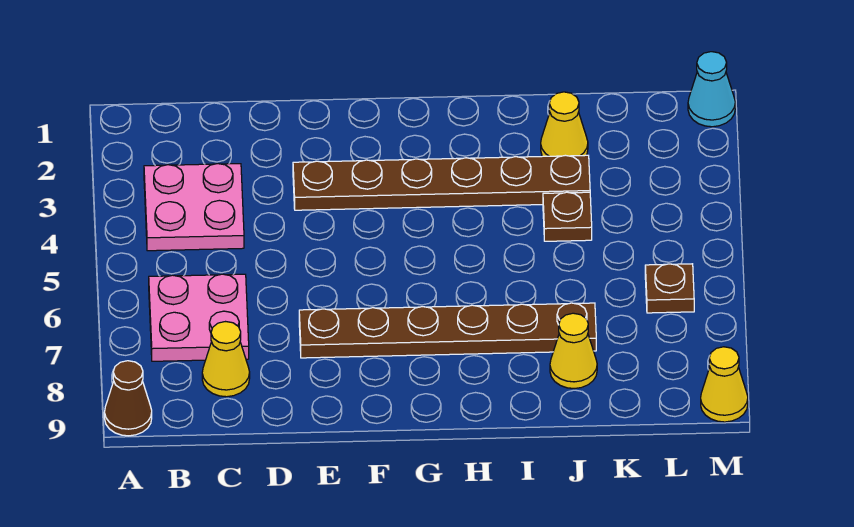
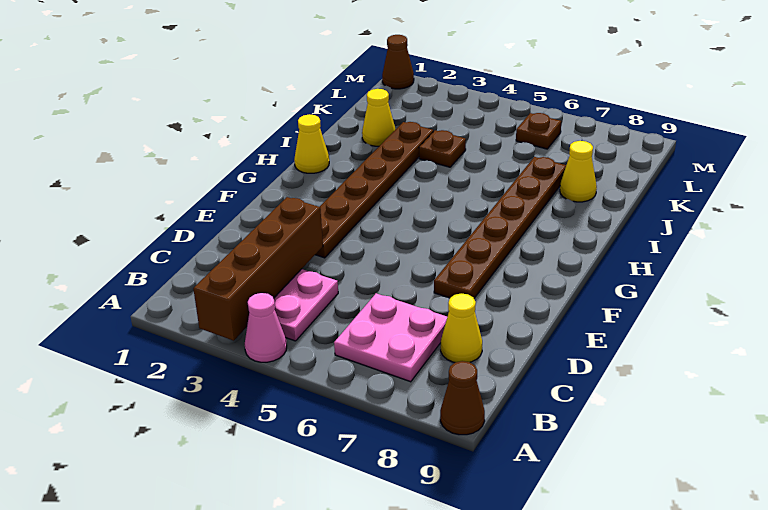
none -> brown brick A3:D3 level 2
none -> pink cone A4 level 1
cyan cone M1 level 1 -> brown cone M1 level 1
yellow cone M9 level 1 -> yellow cone H1 level 1

